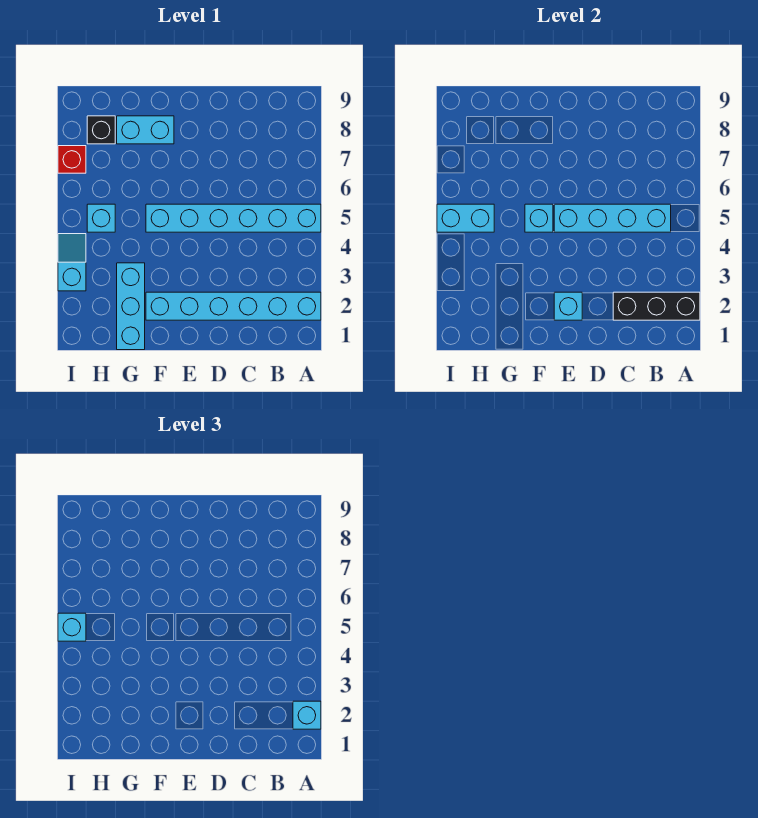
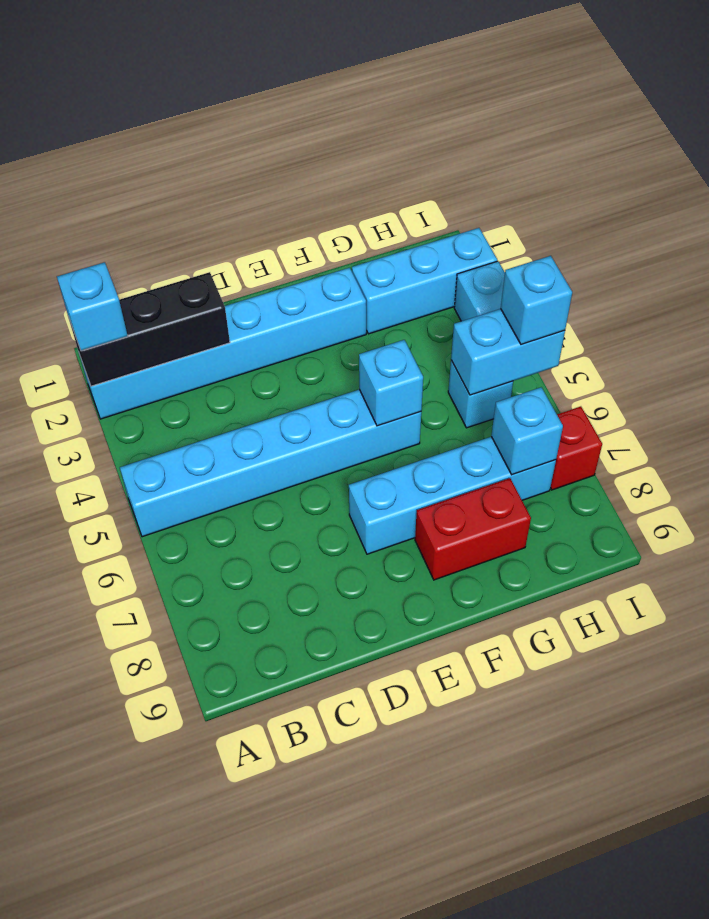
cyan brick B5:E5 level 2 -> cyan brick E7:H7 level 1
cyan brick E2 level 2 -> cyan brick H7 level 2
cyan brick F8:G8 level 1 -> red brick F8:G8 level 1
cyan brick G1:G3 level 1 -> cyan brick G2:I2 level 1
black brick H8 level 1 -> none

